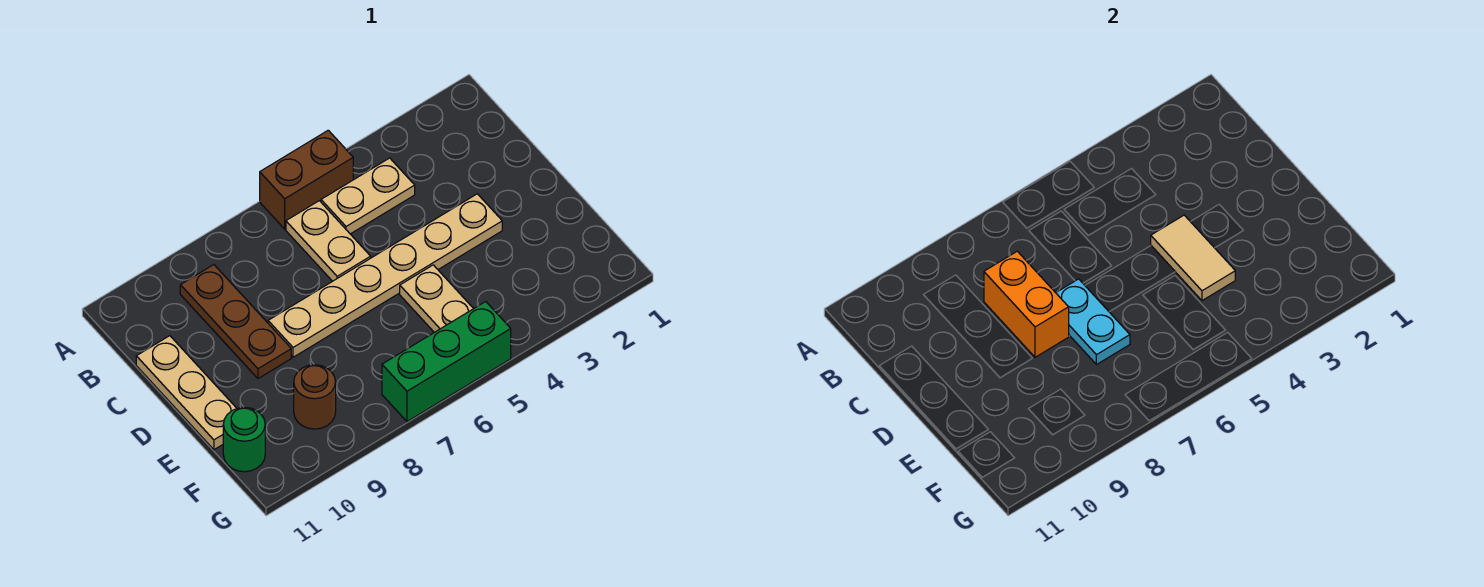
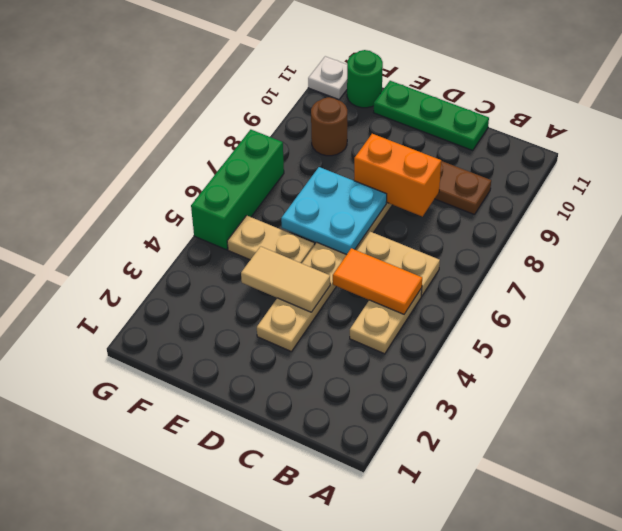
brown brick A5:A6 level 1 -> none
none -> orange tile B5:C5 level 2
tan plate C11:E11 level 1 -> green plate C11:E11 level 1
cyan plate D7:E7 level 2 -> cyan plate D6:E7 level 2
none -> white plate G11 level 1

